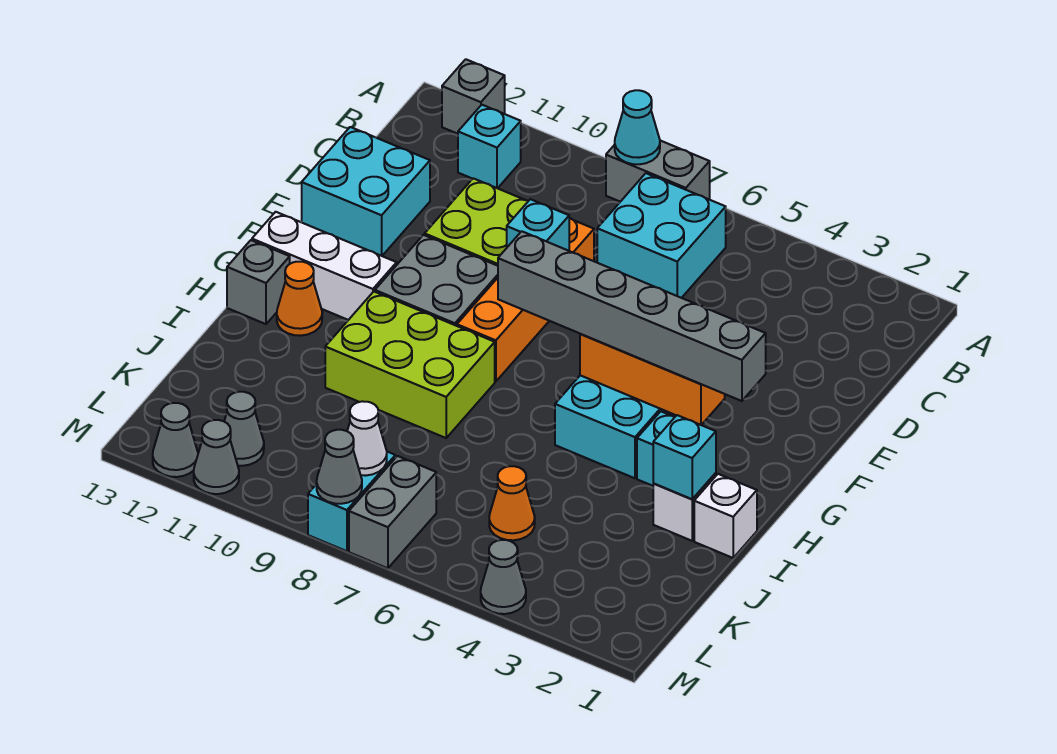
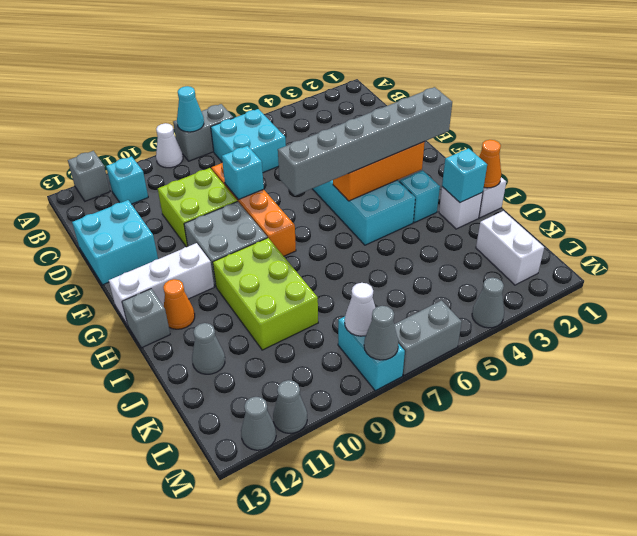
none -> white cone A9 level 1
lime brick H8:I10 level 1 -> lime brick H9:J10 level 1
none -> white brick K2:L2 level 1
orange cone K5 level 1 -> orange cone I1 level 2
grey brick L7:M7 level 1 -> grey brick M6:M7 level 1
grey cone L11 level 1 -> grey cone J12 level 1

